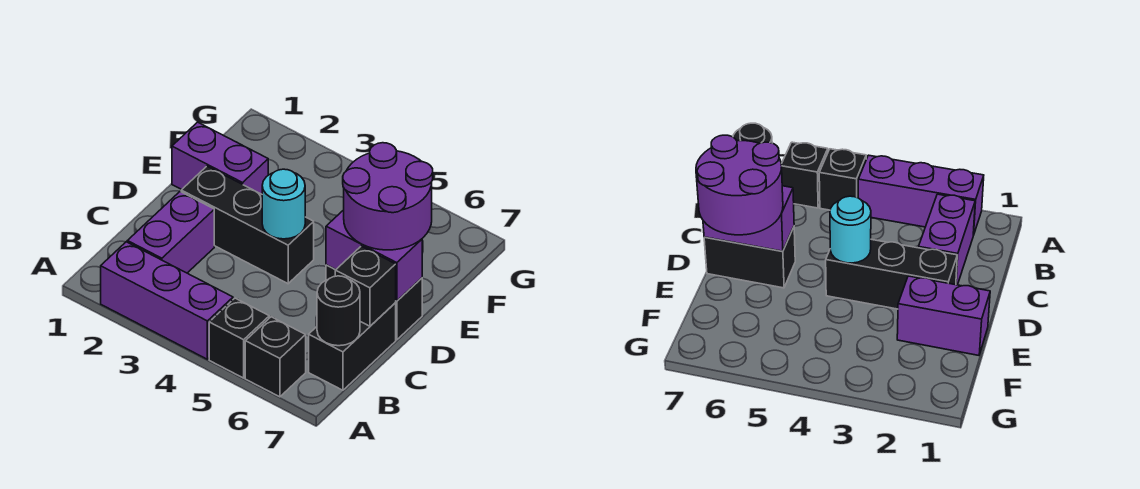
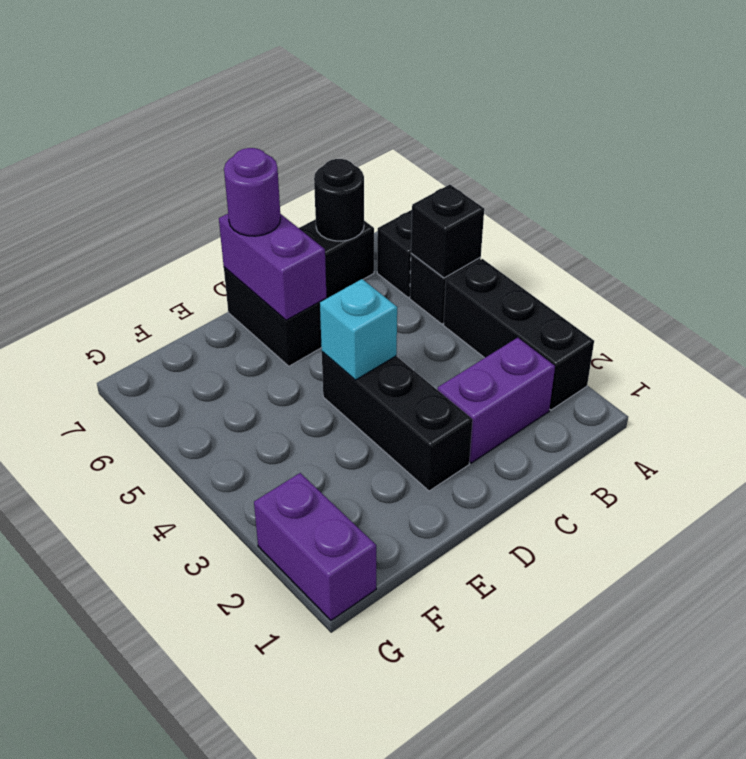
purple brick A2:A4 level 1 -> black brick A2:A4 level 1
black brick C7 level 2 -> black brick A5 level 2
cyan round brick D4 level 2 -> cyan brick D4 level 2
purple round brick D6:E7 level 3 -> purple round brick D7 level 3
purple brick E1:E2 level 1 -> purple brick G1:G2 level 1

